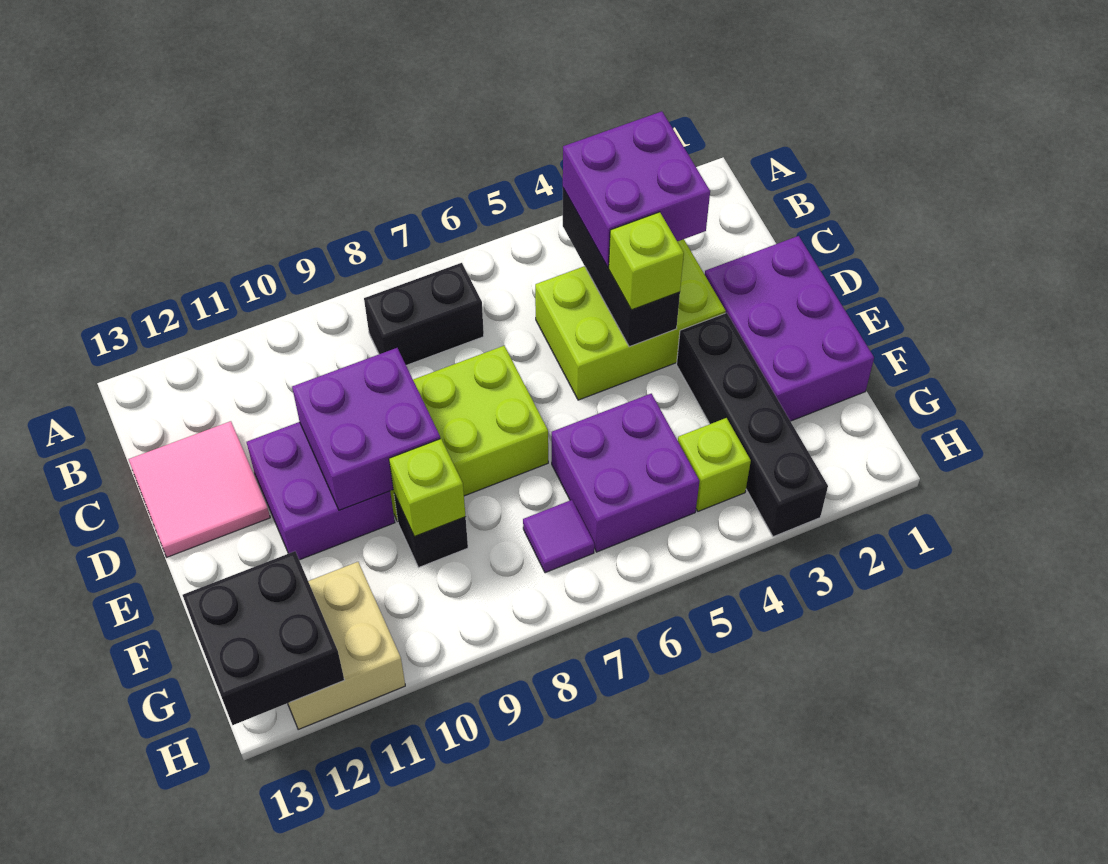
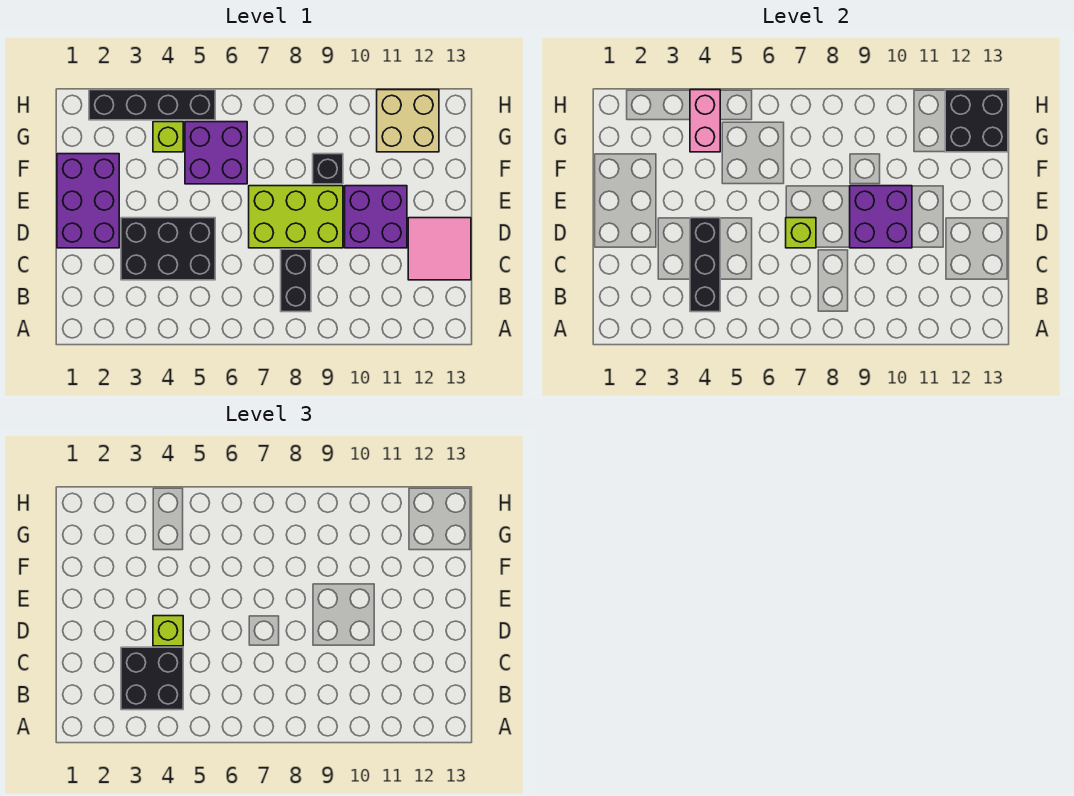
purple brick B3:C4 level 3 -> black brick B3:C4 level 3
black brick B7:B8 level 1 -> black brick B8:C8 level 1
lime brick C3:D5 level 1 -> black brick C3:D5 level 1
black brick E3:H3 level 1 -> black brick H2:H5 level 1
lime brick F9 level 2 -> lime brick D7 level 2
none -> pink brick G4:H4 level 2
purple tile G7 level 1 -> none

